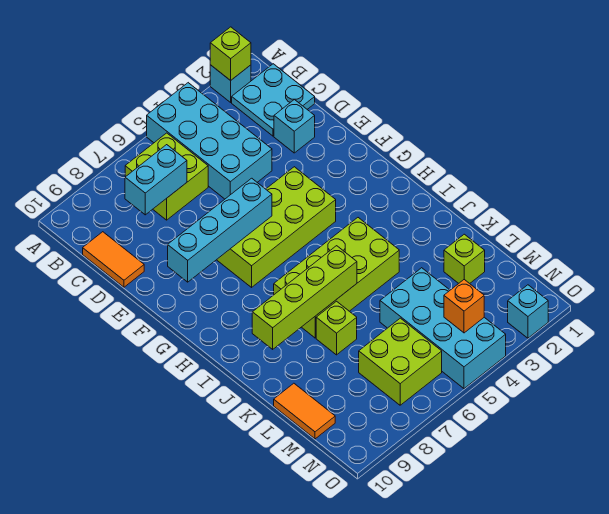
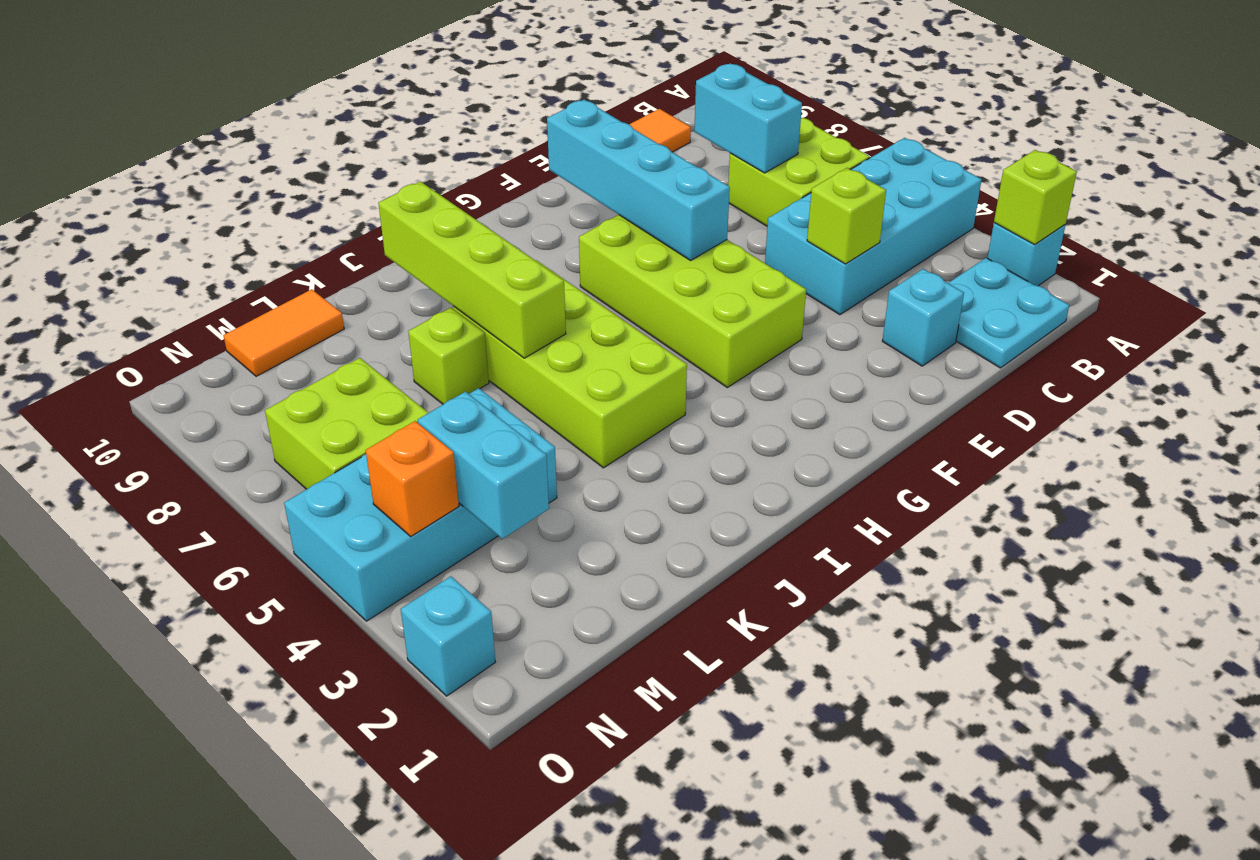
lime brick L2 level 1 -> lime brick D4 level 2
none -> cyan brick M3:M4 level 2

